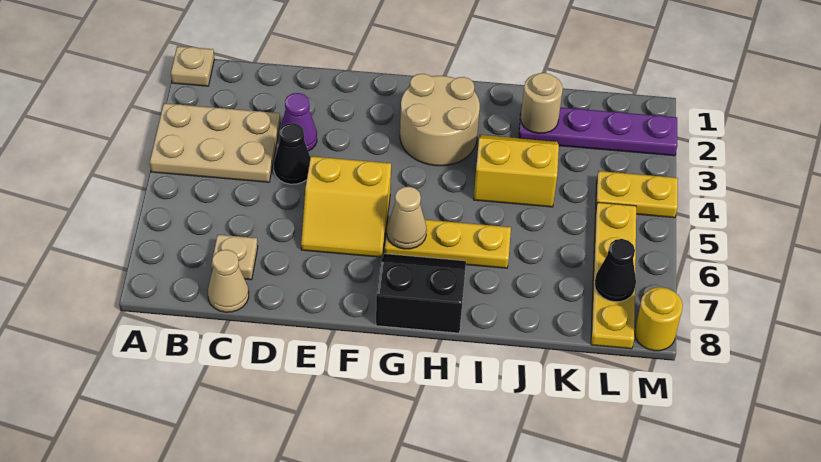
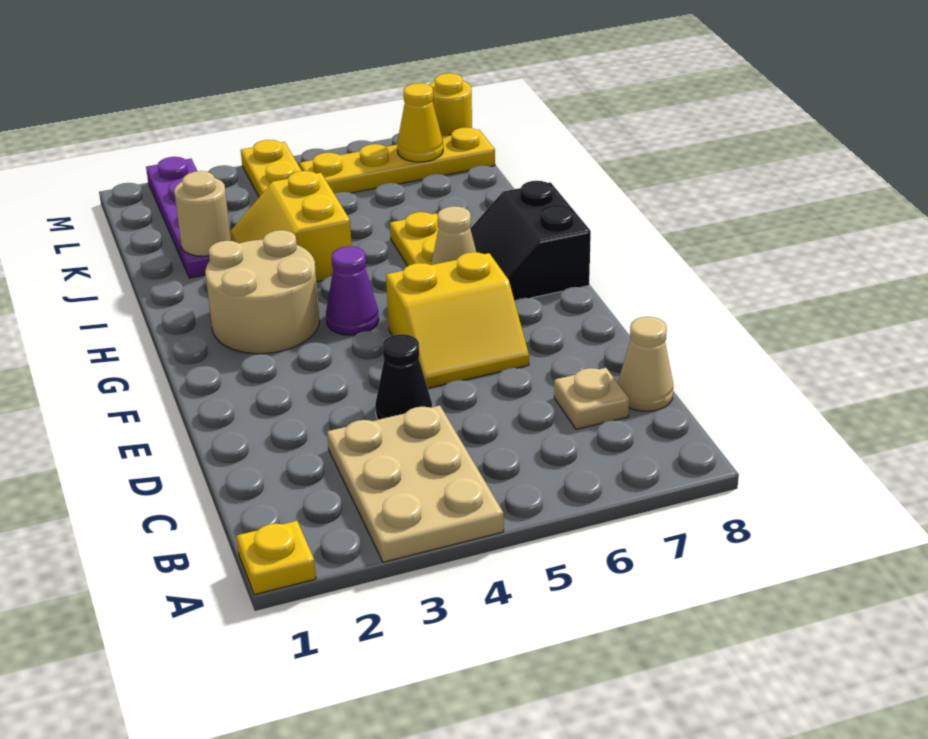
tan plate A1 level 1 -> yellow plate A1 level 1
purple cone D3 level 1 -> purple cone G4 level 1
yellow slope E5:F6 level 1 top 5 -> yellow slope E5:F6 level 1 top F
black cone L7 level 2 -> yellow cone L7 level 2

